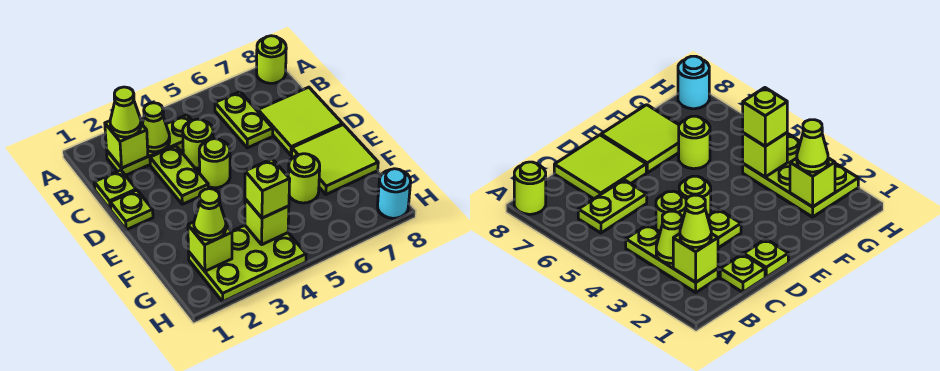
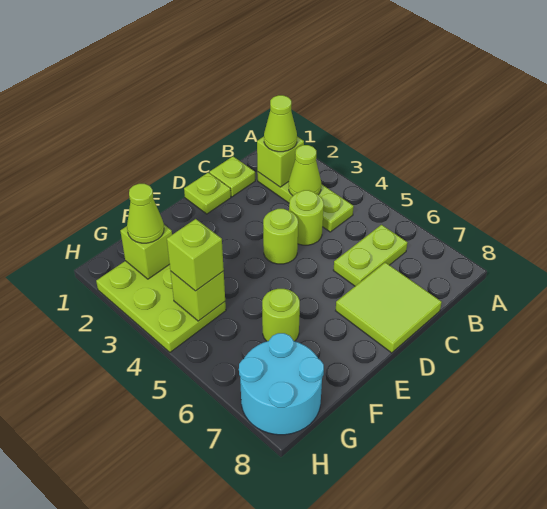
lime round brick A8 level 1 -> none
lime plate C3:D3 level 1 -> none
lime tile E7:F8 level 1 -> none
cyan round brick H8 level 1 -> cyan round brick G7:H8 level 1

